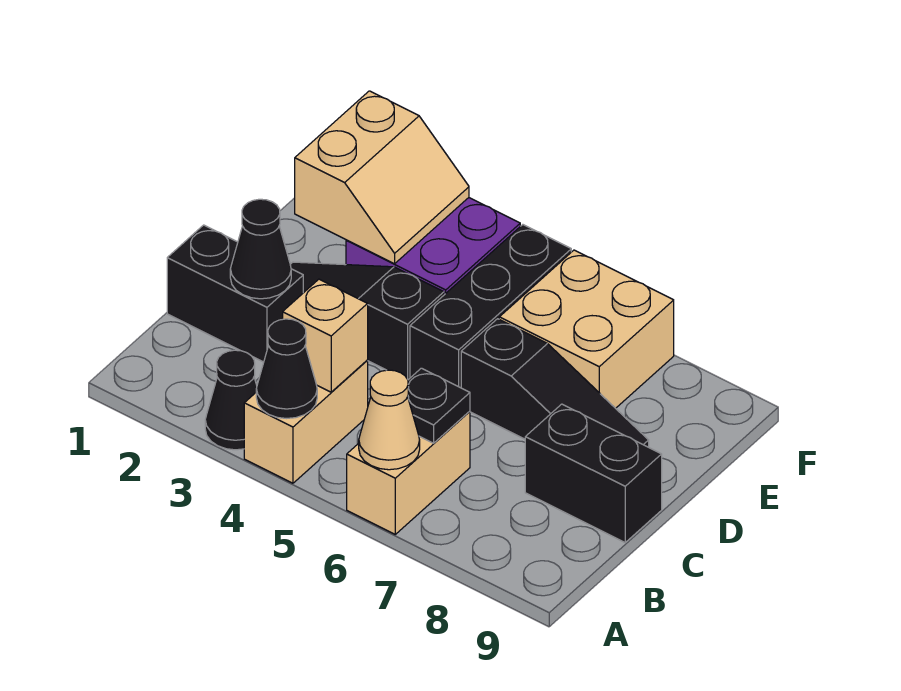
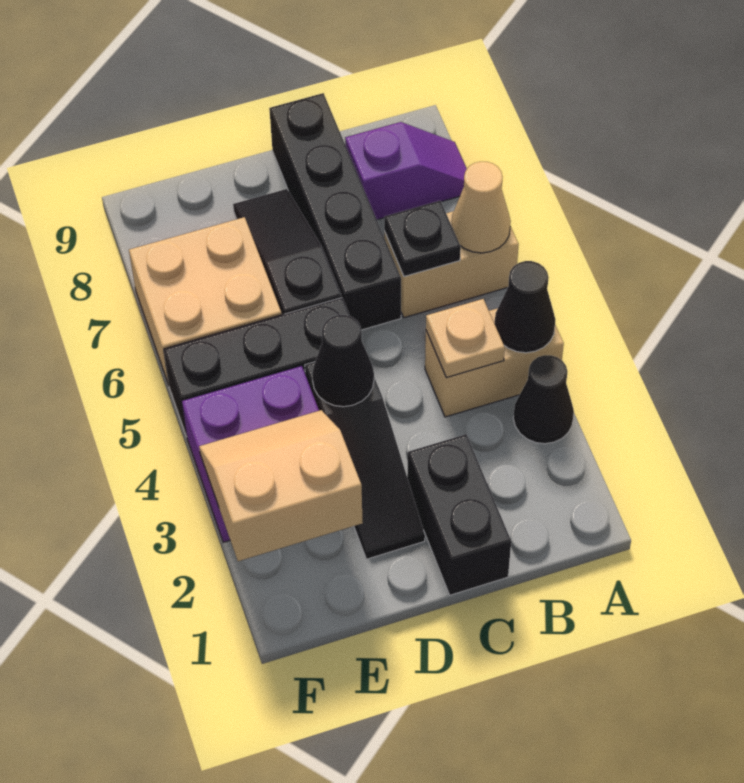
none -> purple slope A8:B8 level 1 top B
tan brick B4 level 2 -> tan plate B4 level 2
black cone C2 level 2 -> black cone D4 level 2
black brick C8:C9 level 1 -> black brick C6:C9 level 1

